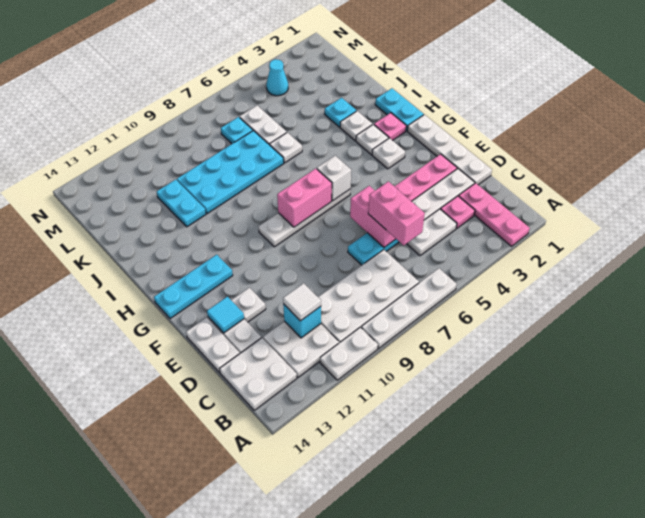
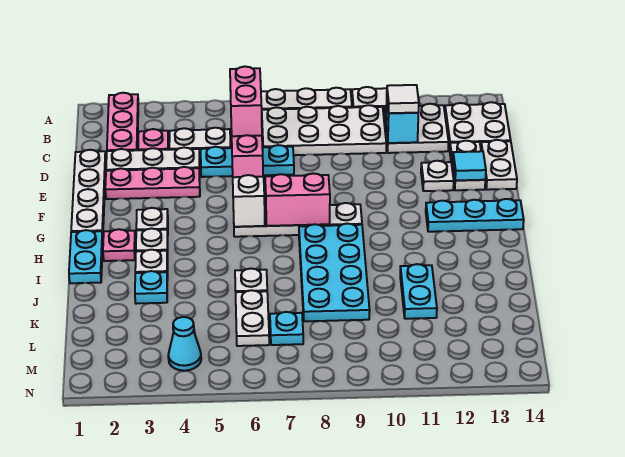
cyan plate J7:K10 level 1 -> cyan plate H8:K9 level 1

